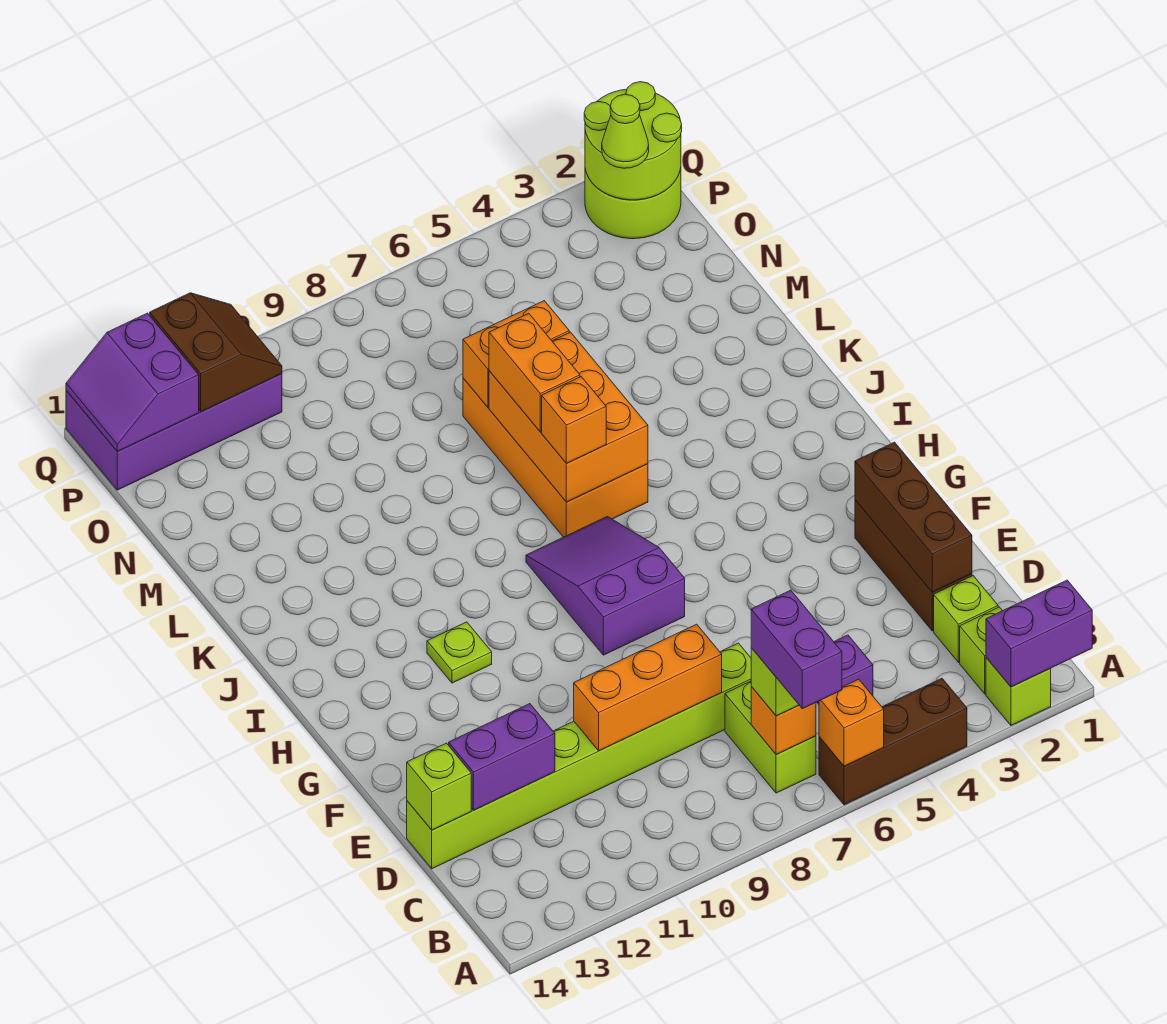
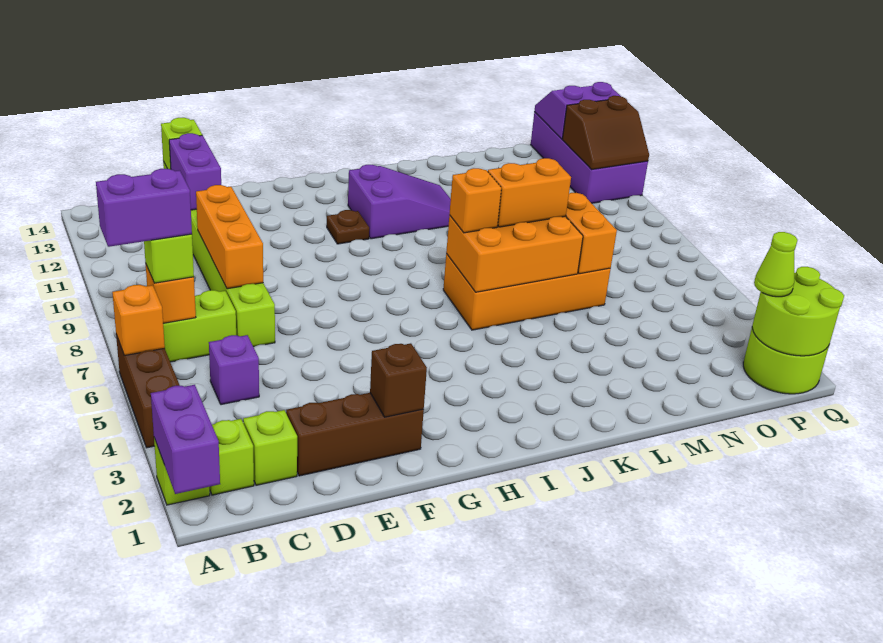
brown brick D2:F2 level 2 -> brown brick F2 level 2
purple slope G7:I8 level 1 top G -> purple slope I11:K12 level 1 top I
lime plate H11 level 1 -> brown plate H11 level 1

